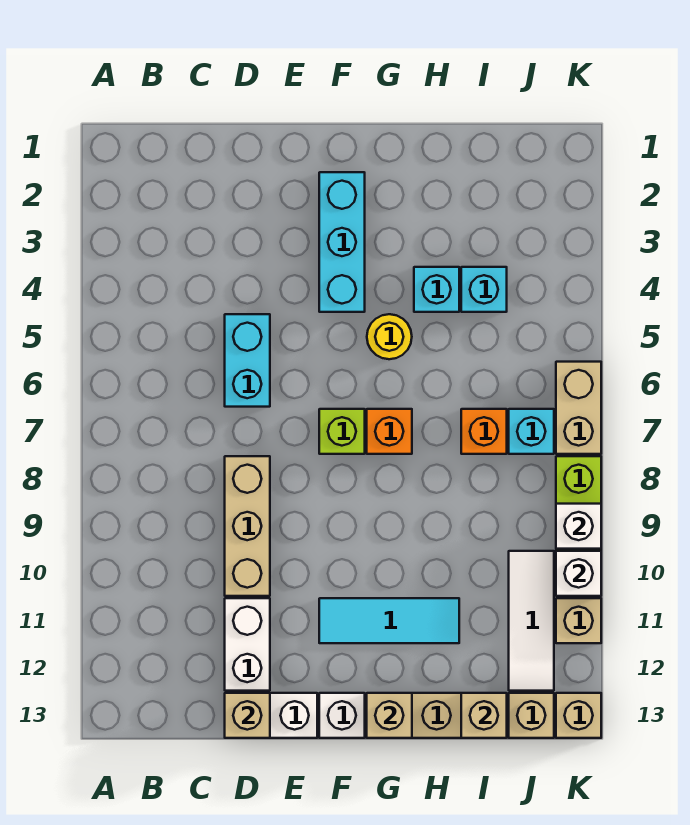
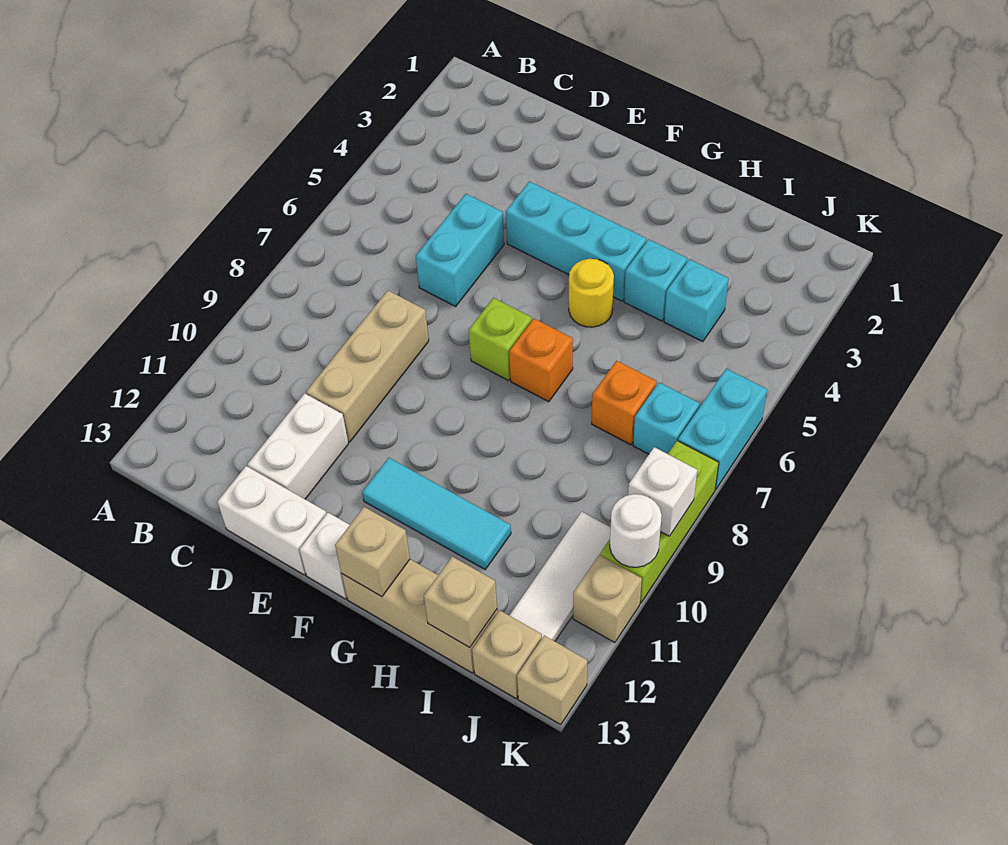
tan brick D13 level 2 -> none
cyan brick F2:F4 level 1 -> cyan brick E4:G4 level 1
tan brick K6:K7 level 1 -> cyan brick K6:K7 level 1
white brick K10 level 2 -> white round brick K10 level 2

